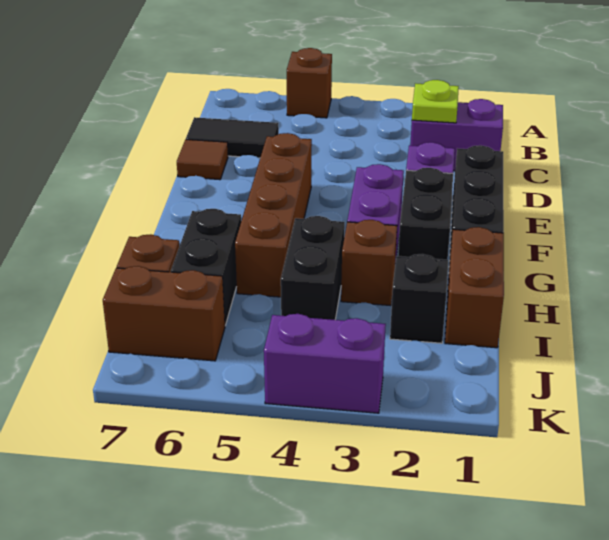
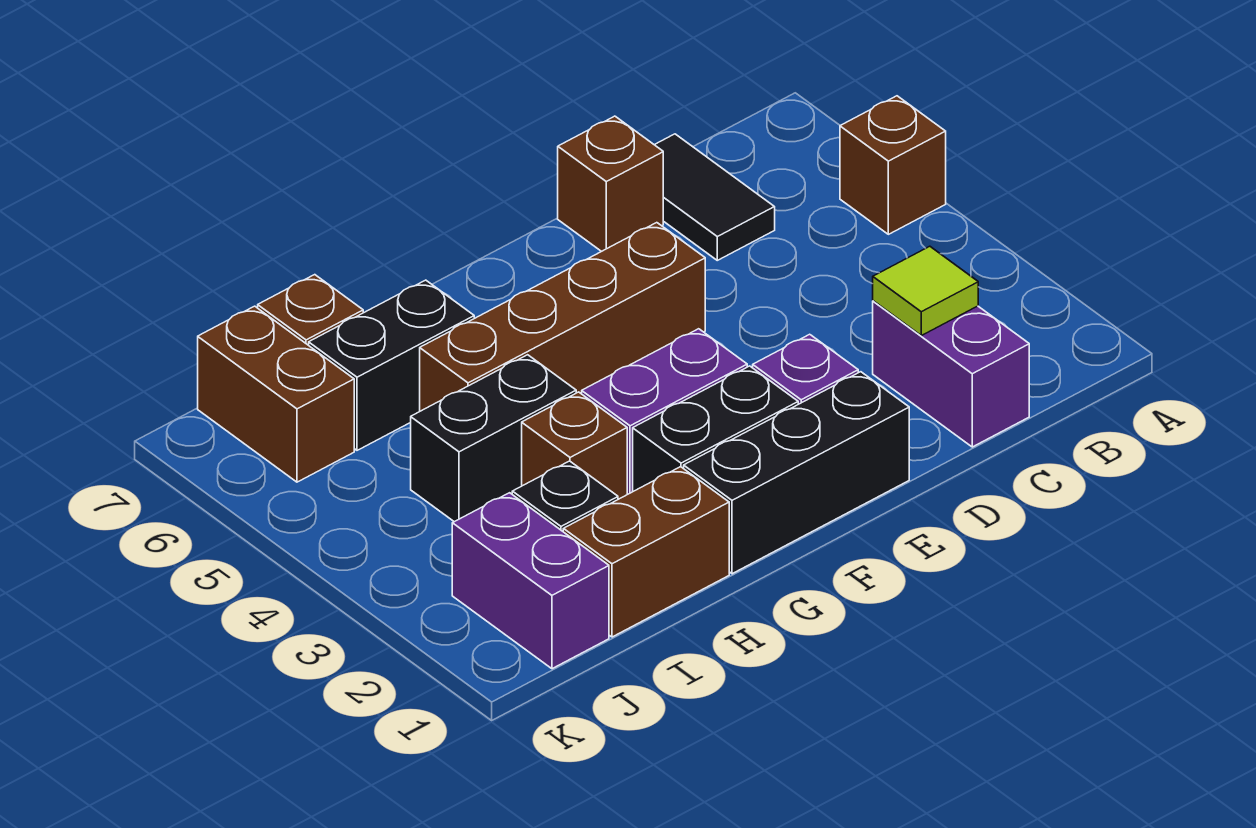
lime plate C2 level 2 -> lime tile C2 level 2
brown tile D7 level 1 -> brown brick D7 level 1
purple brick K3:K4 level 1 -> purple brick J1:J2 level 1

